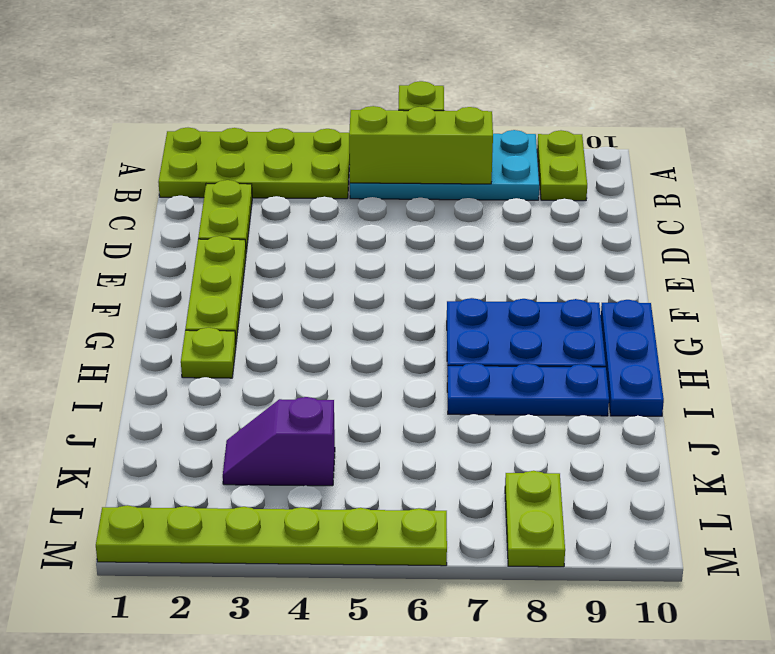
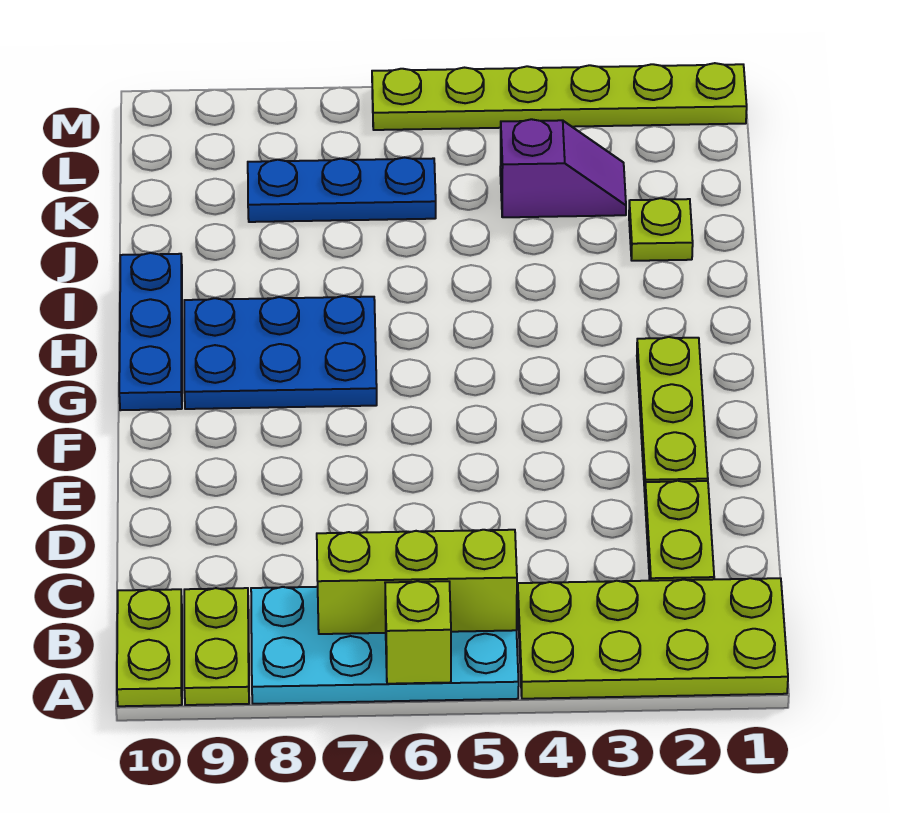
lime plate H2 level 1 -> lime plate J2 level 1
blue plate I7:I9 level 1 -> blue plate K6:K8 level 1
lime plate L8:M8 level 1 -> lime plate A10:B10 level 1

